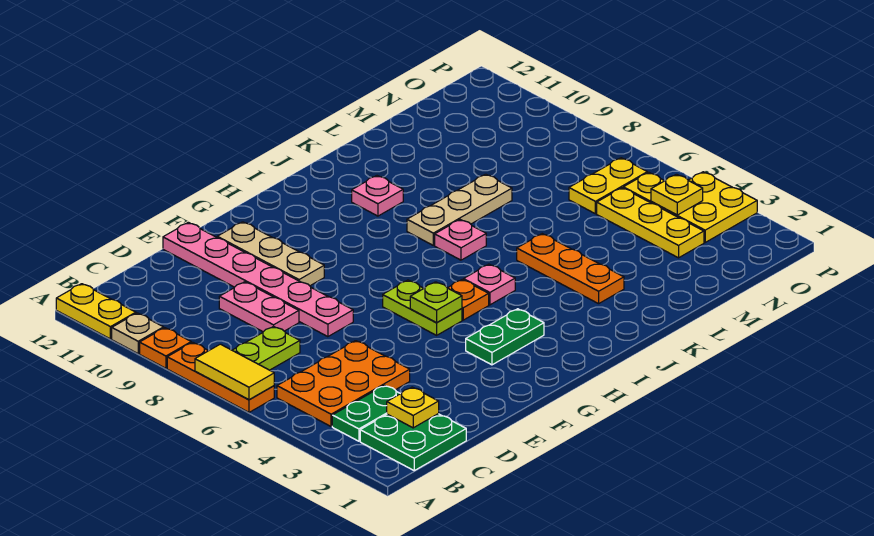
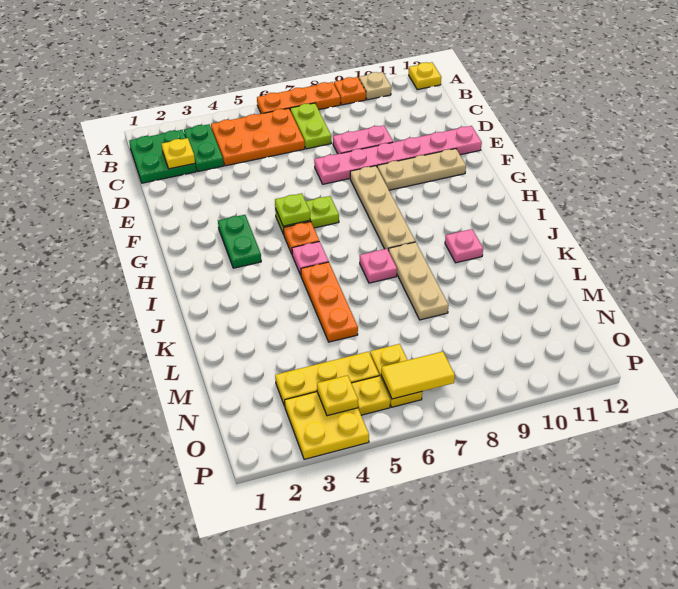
yellow tile A6:A7 level 2 -> yellow tile O6:O7 level 2
yellow plate A11:A12 level 1 -> yellow plate A12 level 1
orange plate B4:D5 level 1 -> orange plate B4:C6 level 1
none -> tan plate F8:I8 level 1
orange plate K3:K5 level 1 -> orange plate J5:L5 level 1

